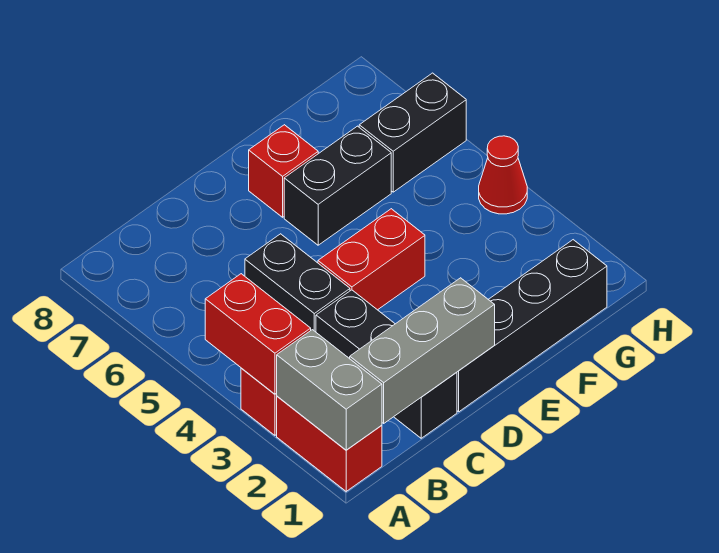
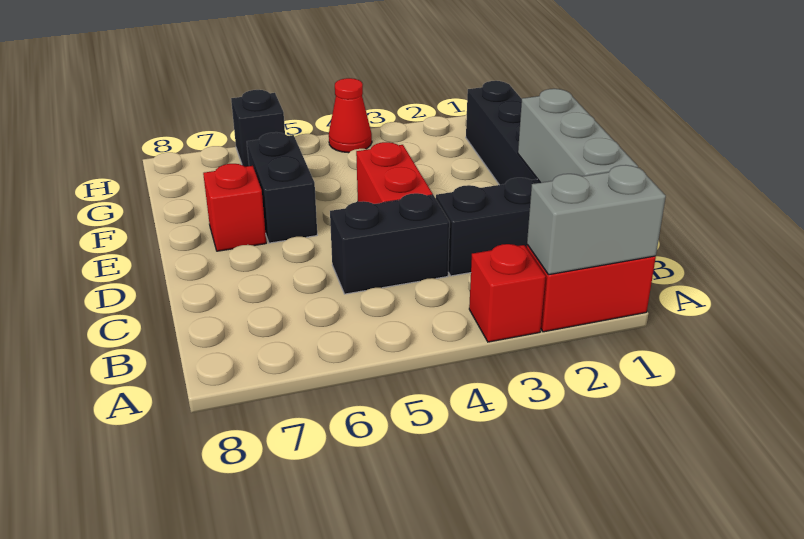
red brick A3:A4 level 2 -> none
black brick G6:H6 level 1 -> black brick H6 level 1

